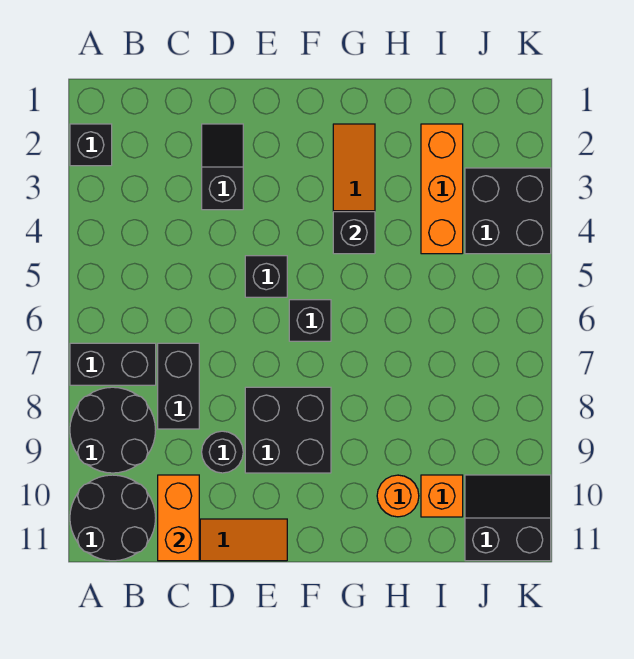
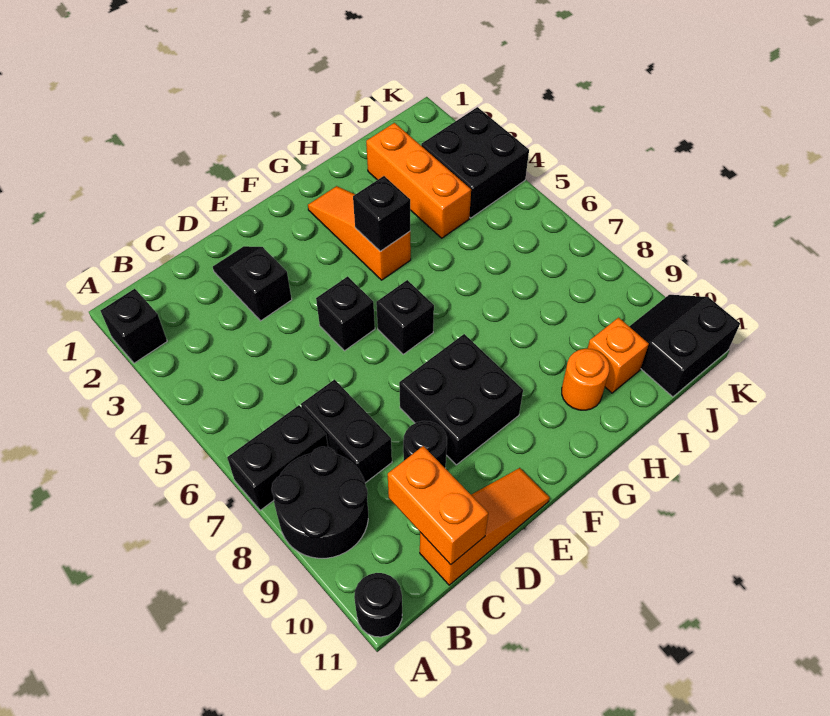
black round brick A10:B11 level 1 -> black round brick A11 level 1

